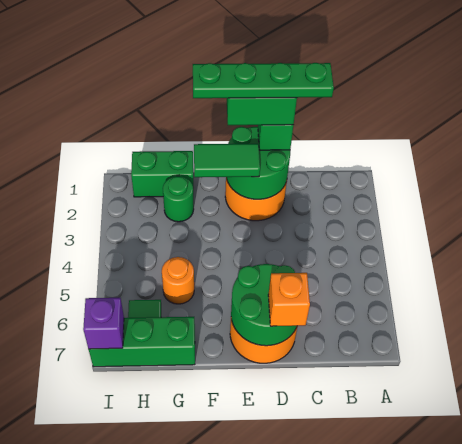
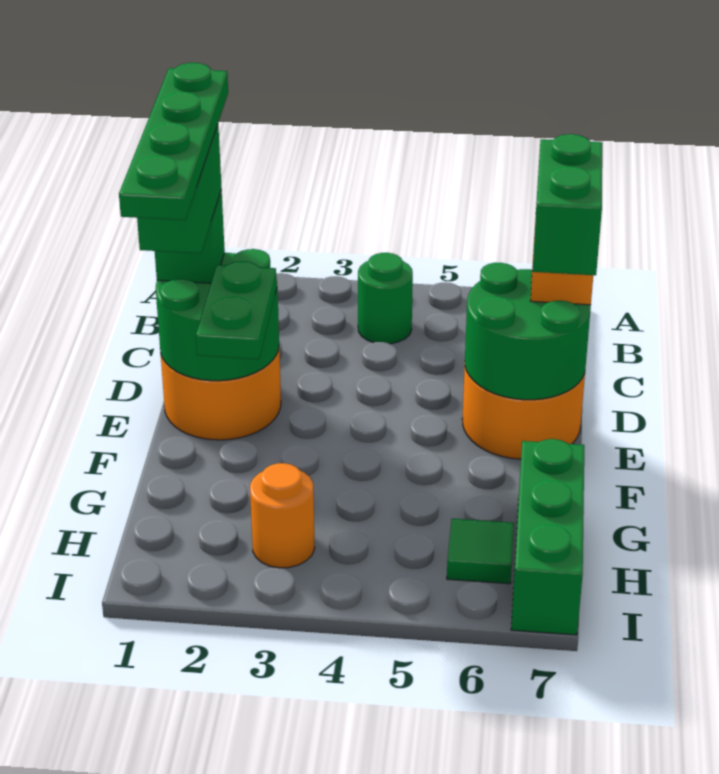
green tile E2:F2 level 3 -> green plate E2:F2 level 3
green brick G1:H1 level 1 -> green brick D7:E7 level 4
green round brick G2 level 1 -> green round brick B4 level 1
orange round brick G5 level 1 -> orange round brick H3 level 1
purple brick I7 level 2 -> none

